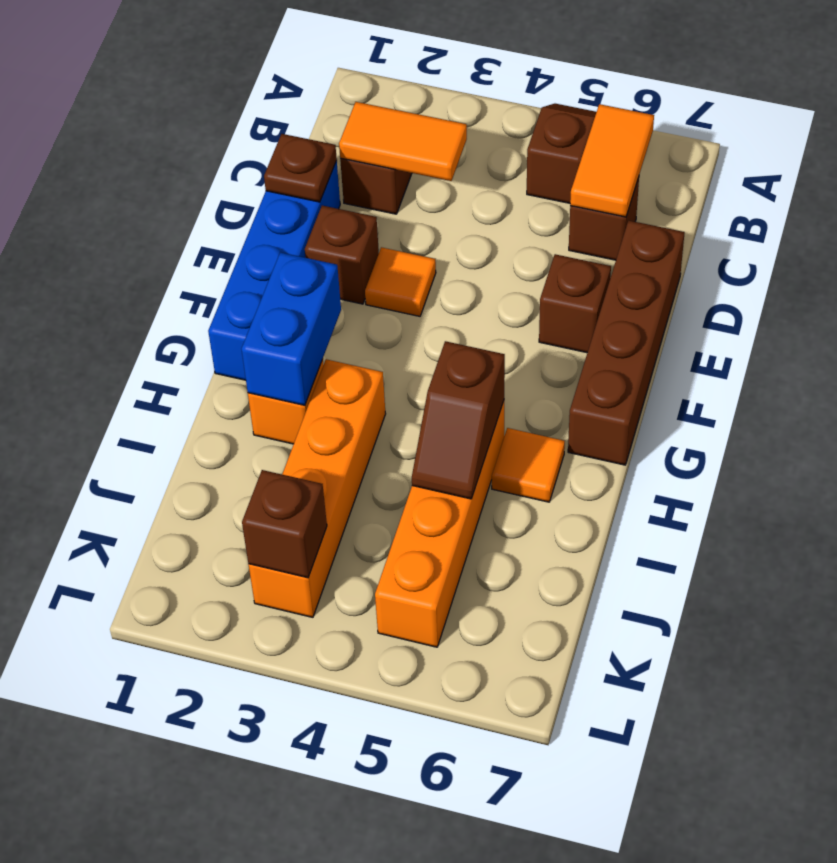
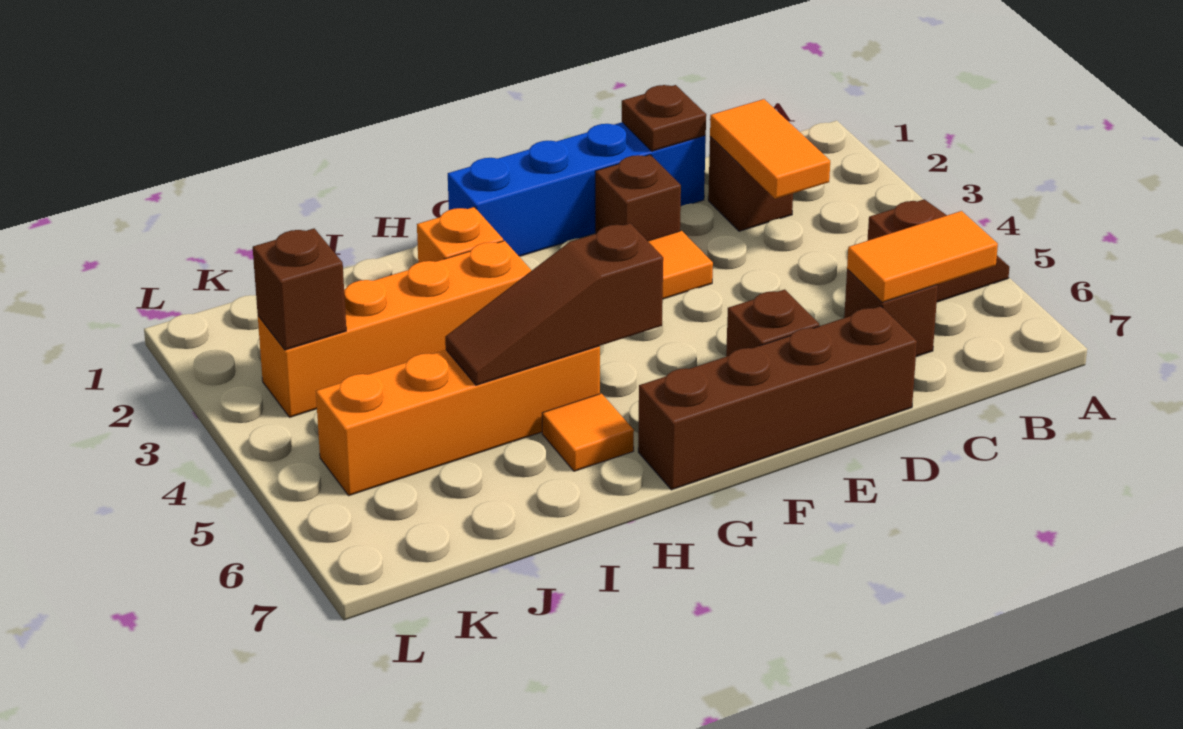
blue brick G2:H2 level 2 -> none
brown slope H5:I5 level 2 top H -> brown slope G5:I5 level 2 top G

